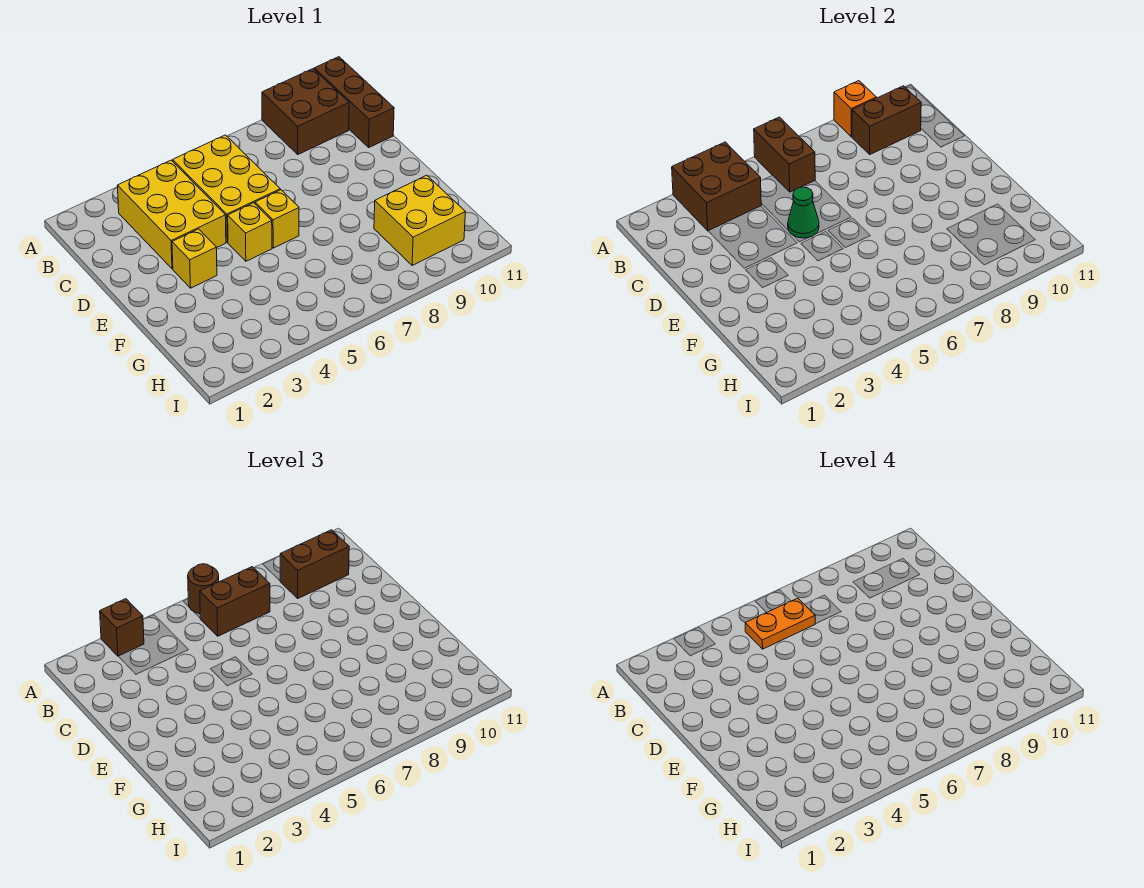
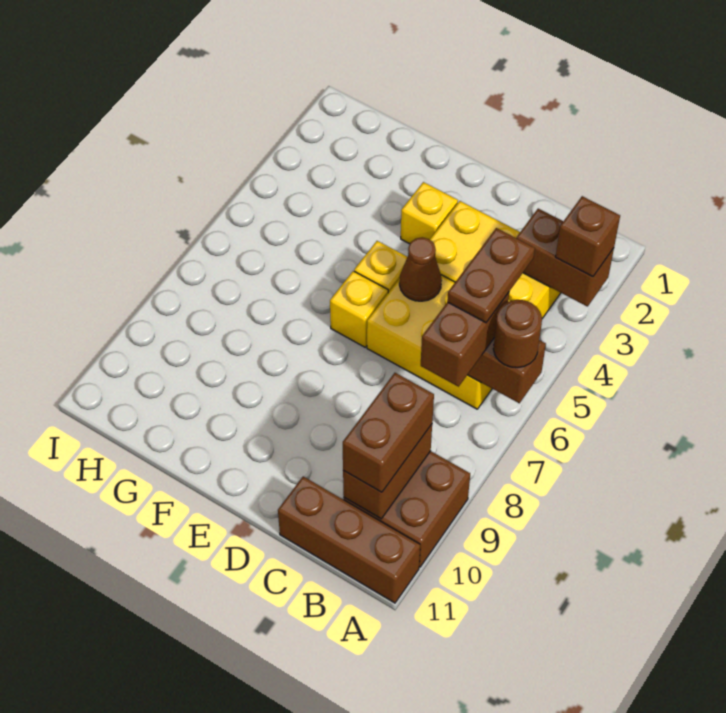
brown brick A3:B4 level 2 -> brown brick A3:B3 level 2
orange brick A9 level 2 -> none
orange plate B5:B6 level 4 -> brown plate B5:B6 level 4
green cone D5 level 2 -> brown cone D5 level 2
yellow brick G9:H10 level 1 -> none

